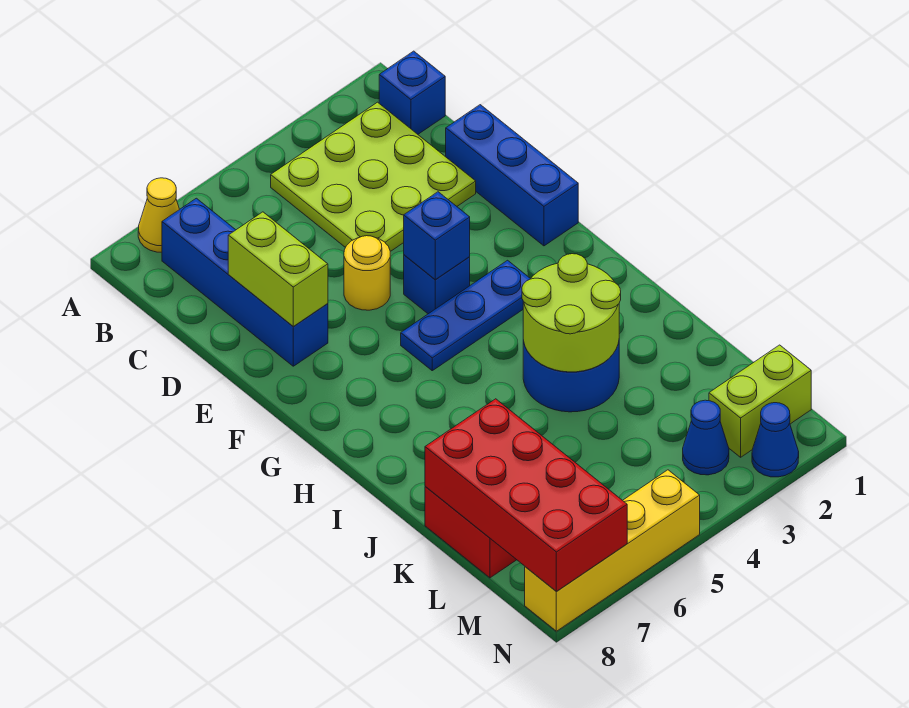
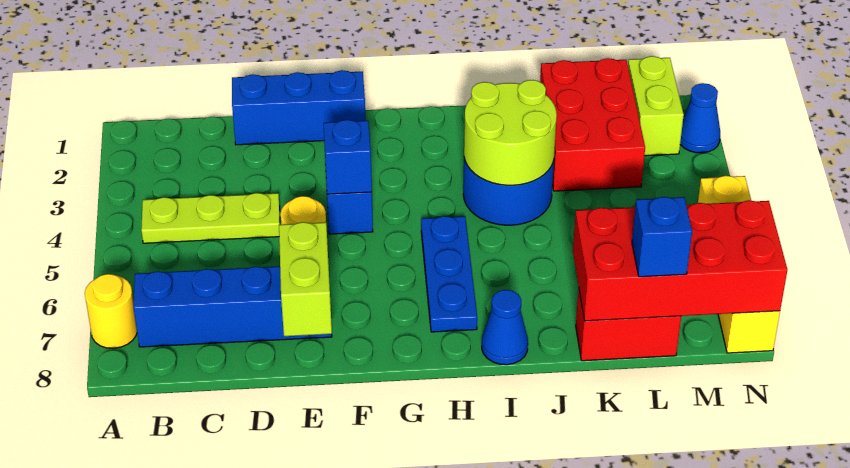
yellow cone A7 level 1 -> yellow round brick A7 level 1
blue brick B1 level 1 -> blue brick L8 level 3
lime plate B2:D4 level 1 -> lime plate B4:D4 level 1
lime brick D7:E7 level 2 -> lime brick E7:E8 level 2
blue plate G3:G5 level 1 -> blue plate H5:H7 level 1
none -> red brick K1:L3 level 1
blue cone M3 level 1 -> blue cone I8 level 1

